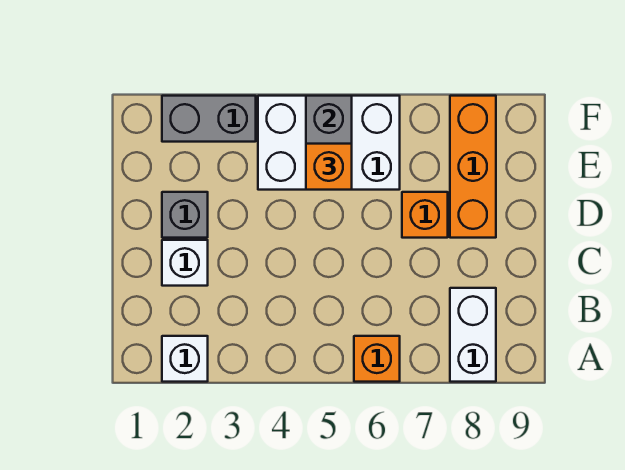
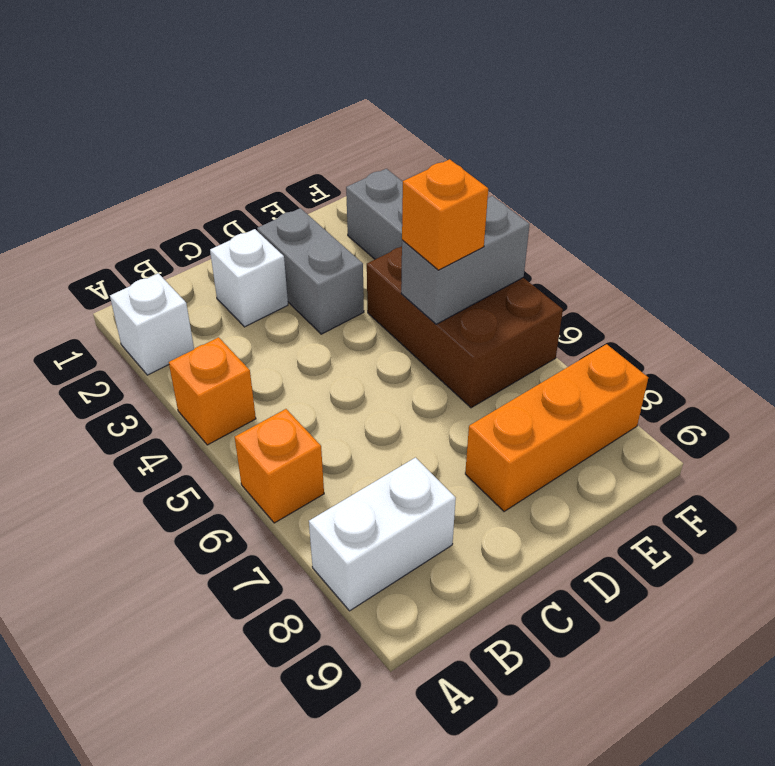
grey brick D2 level 1 -> grey brick D2:D3 level 1
orange brick D7 level 1 -> orange brick A4 level 1
white brick E4:F6 level 1 -> brown brick E4:F6 level 1

